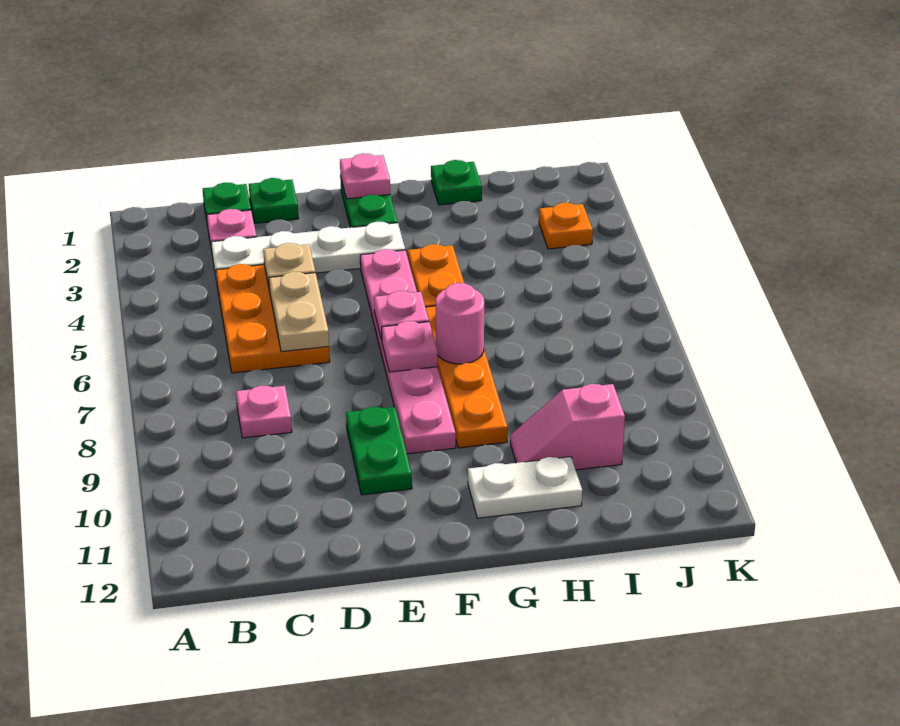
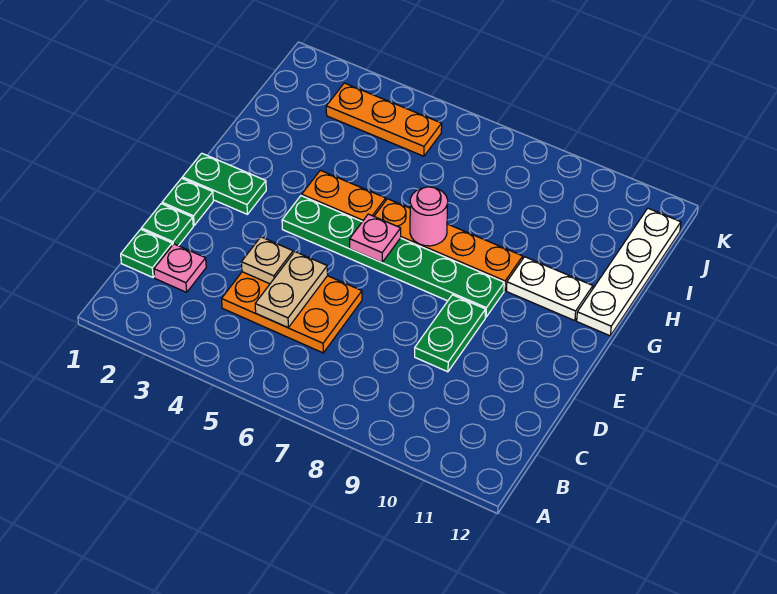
white plate C3:F3 level 1 -> white plate G12:J12 level 1
pink plate C8 level 1 -> none
tan plate D5:D6 level 2 -> tan plate C5:D5 level 2
green plate E9:E10 level 1 -> green plate D9:E9 level 1
pink plate F1 level 2 -> none
pink plate F4:F9 level 1 -> green plate F4:F9 level 1
pink plate F7 level 2 -> none
white plate G11:H11 level 1 -> white plate G10:G11 level 1
green plate H1 level 1 -> green plate E1 level 1
pink slope H10:I10 level 1 top I -> none
orange plate J3 level 1 -> orange plate J3:J5 level 1

